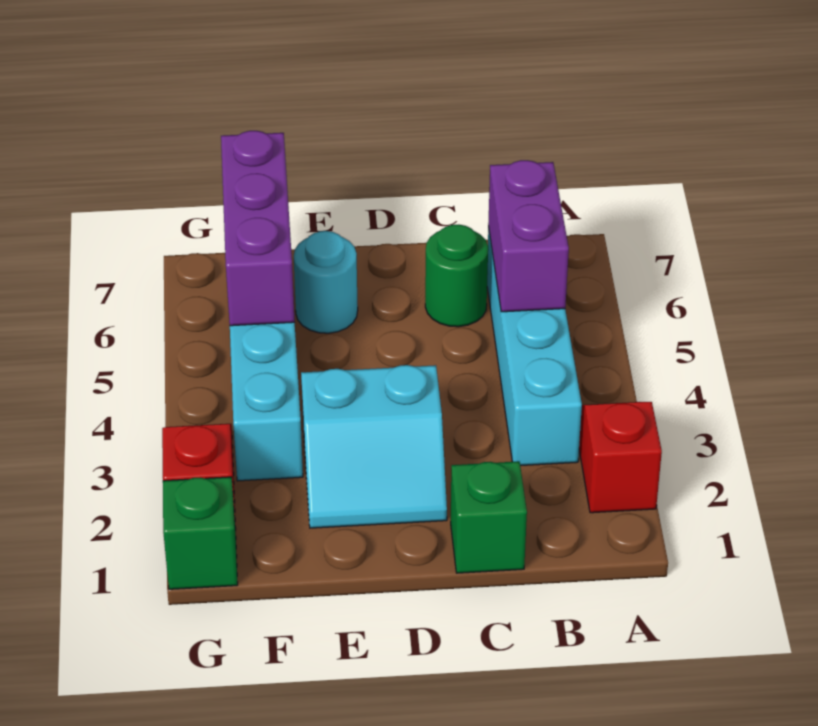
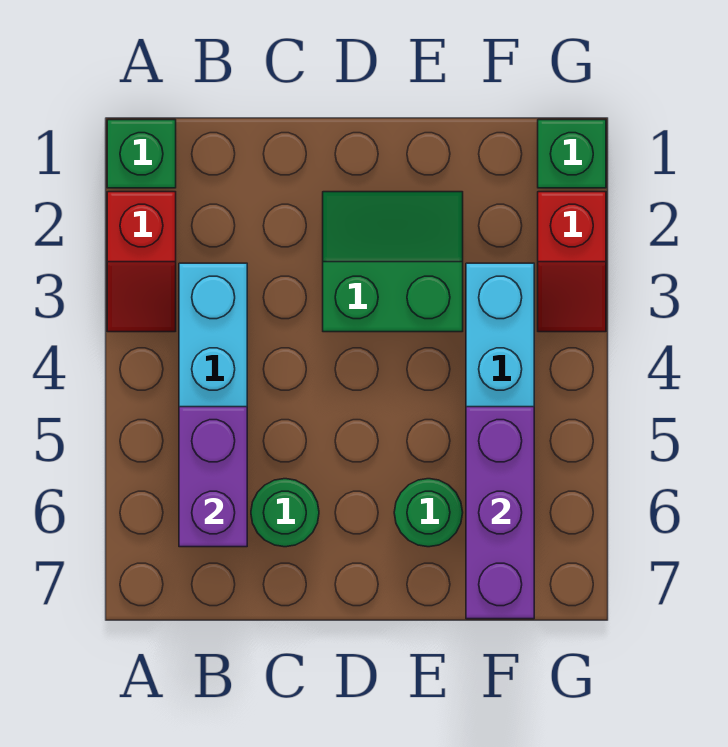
green brick C1 level 1 -> green brick A1 level 1
cyan slope D2:E3 level 1 top 3 -> green slope D2:E3 level 1 top 3
cyan round brick E6 level 1 -> green round brick E6 level 1

